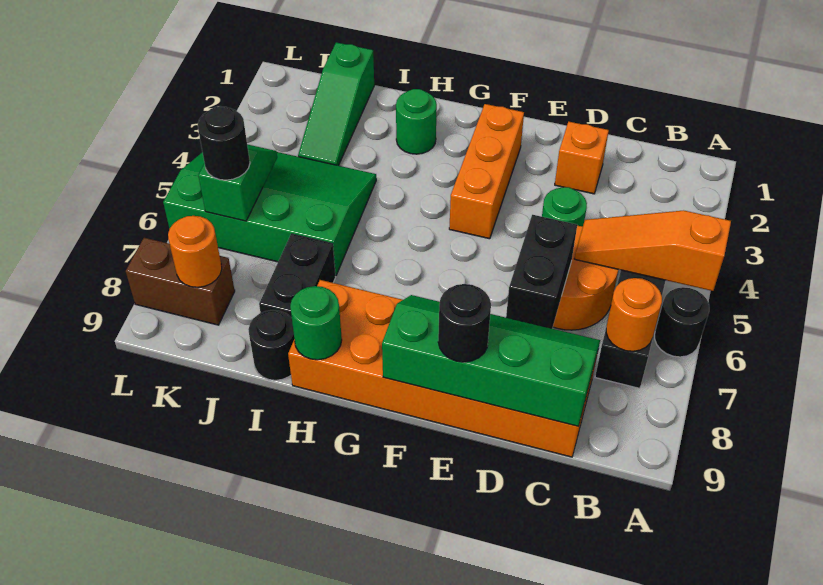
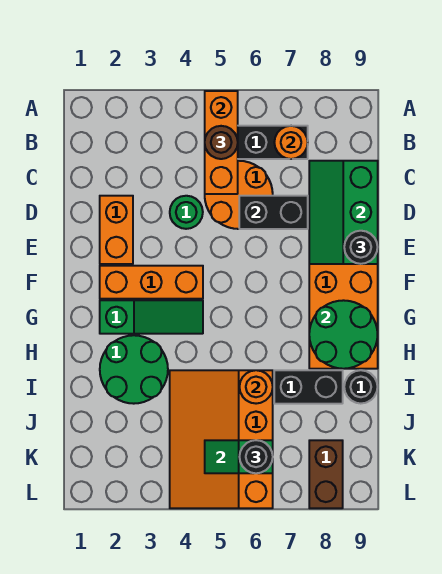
orange slope A5:C5 level 2 top A -> orange brick A5:C5 level 2
black round brick A6 level 1 -> none
none -> brown round brick B5 level 3
green slope C8:F9 level 2 top 9 -> green slope C8:E9 level 2 top 9
orange brick D2 level 1 -> orange brick D2:E2 level 1
green round brick H2 level 1 -> green round brick H2:I3 level 1
green round brick H9 level 2 -> green round brick G8:H9 level 2
green slope I4:L6 level 1 top 6 -> orange slope I4:L6 level 1 top 6
green slope J1:J3 level 1 top 1 -> green slope G2:G4 level 1 top 2
orange round brick K8 level 2 -> orange round brick I6 level 2

